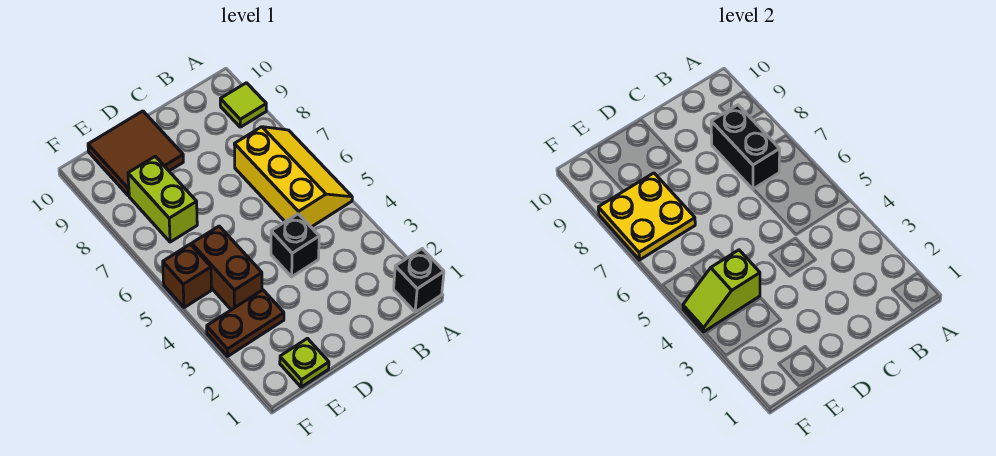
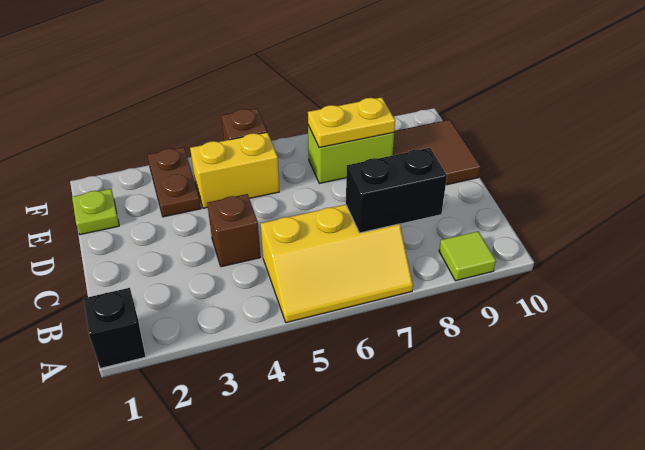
black brick C4 level 1 -> brown brick C4 level 1
brown brick E4:E5 level 1 -> yellow brick E4:E5 level 1
lime slope E4:F4 level 2 top E -> none
yellow plate E7:F8 level 2 -> yellow plate E7:E8 level 2

